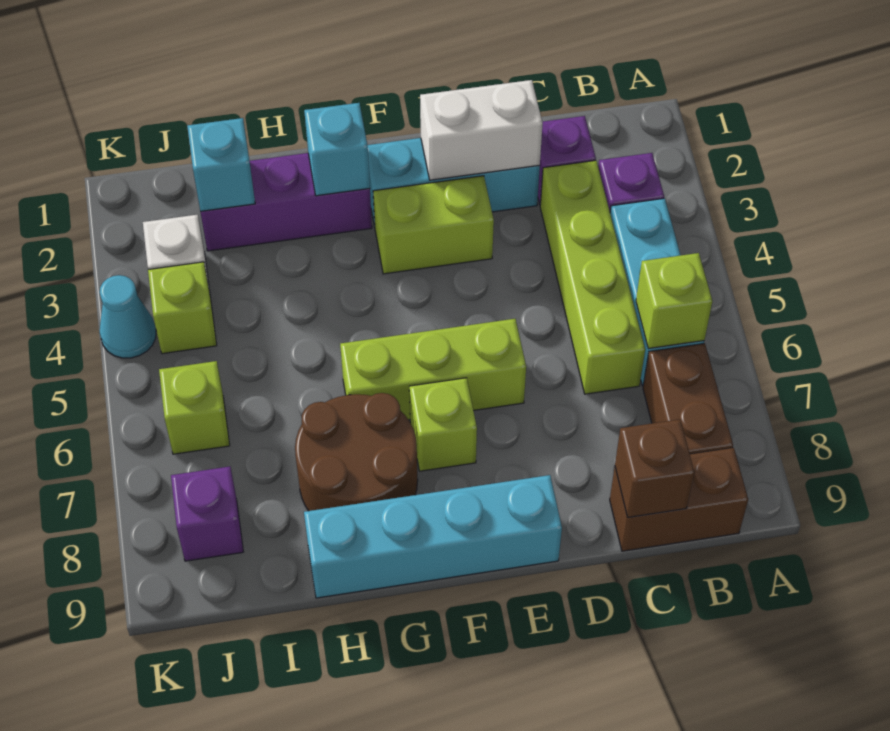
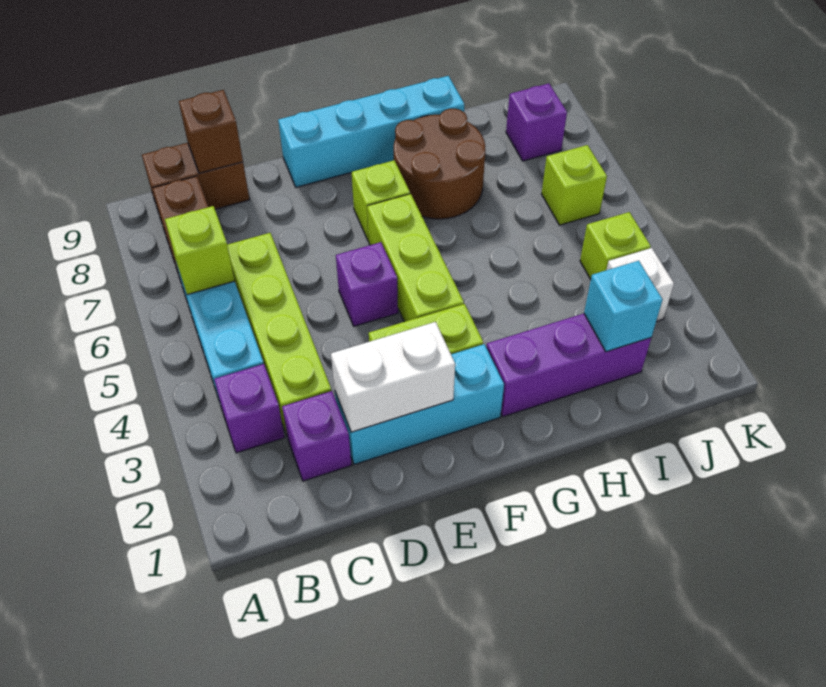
none -> purple brick E5 level 1
lime brick E6:G6 level 1 -> lime brick F4:F6 level 1
cyan brick G2 level 2 -> none
cyan cone K4 level 1 -> none

